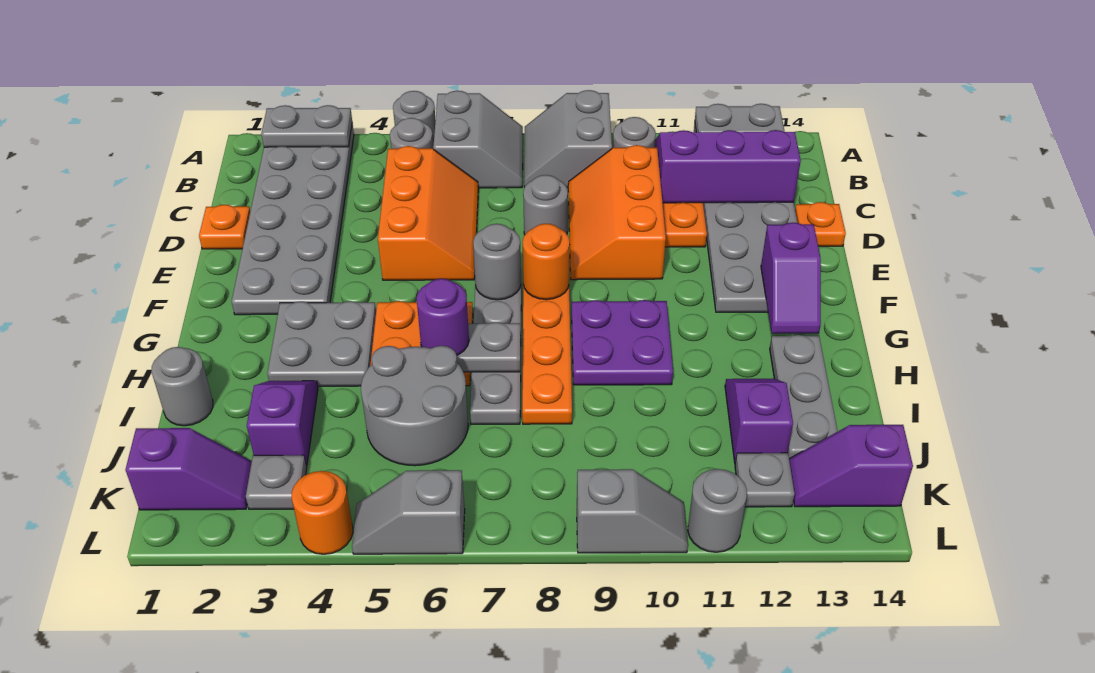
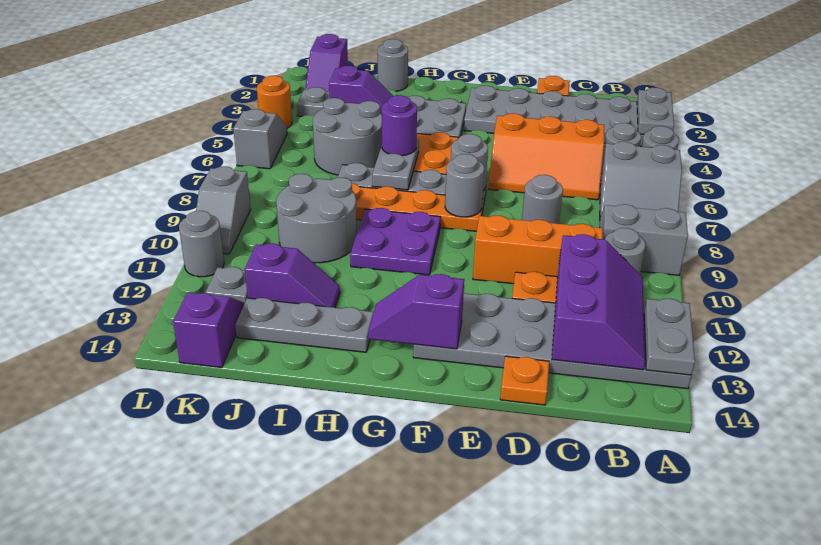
orange round brick F8 level 2 -> grey round brick F8 level 2
none -> grey round brick I9:J10 level 1

